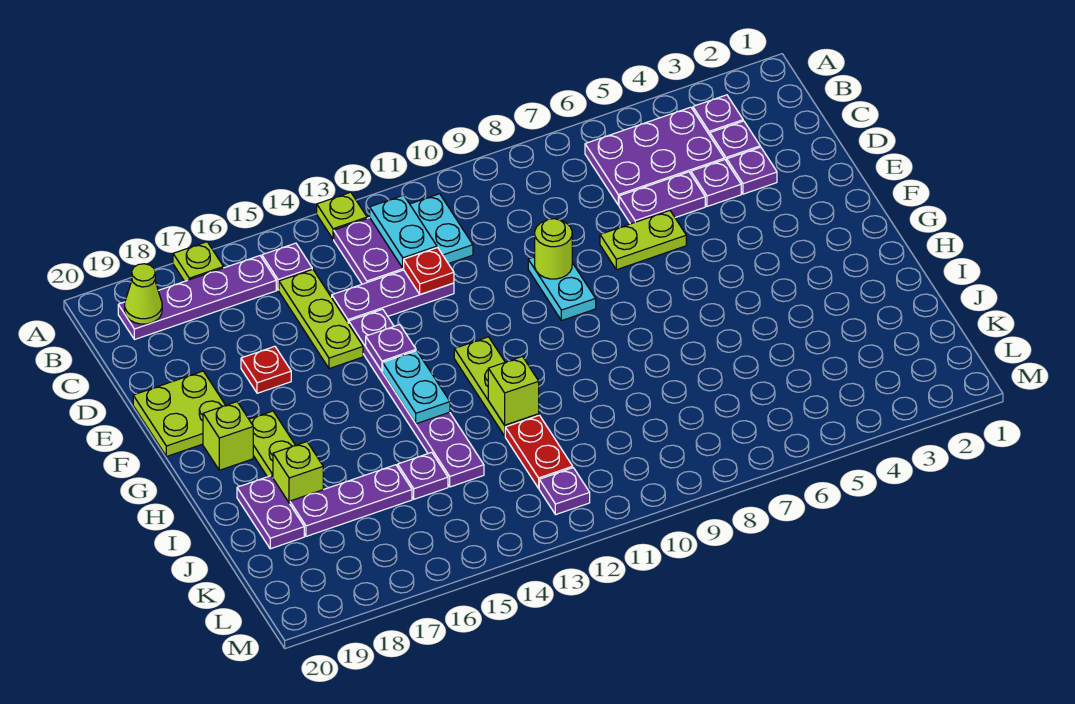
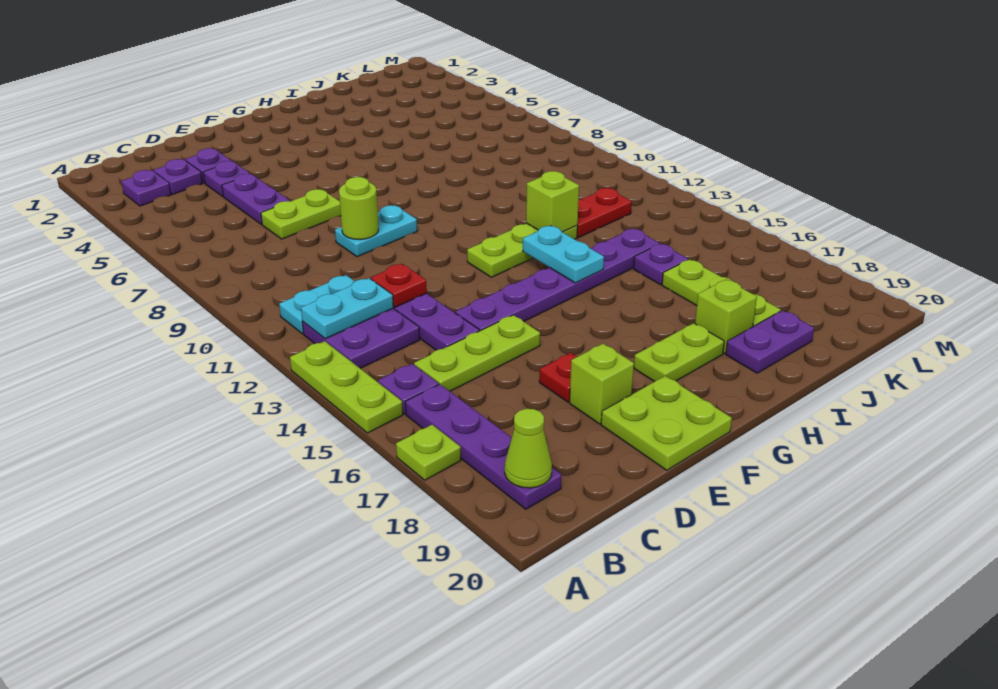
lime plate A13 level 1 -> lime plate A13:A15 level 1
purple plate B4:C6 level 1 -> none
lime plate E6:E7 level 1 -> lime plate D7:E7 level 1
purple plate F14 level 2 -> none
cyan plate G14:H14 level 2 -> cyan plate H13:H14 level 2
lime brick G19 level 1 -> lime brick E18 level 1
purple plate J16:J18 level 1 -> lime plate J16:J18 level 1
purple plate L12 level 1 -> none

